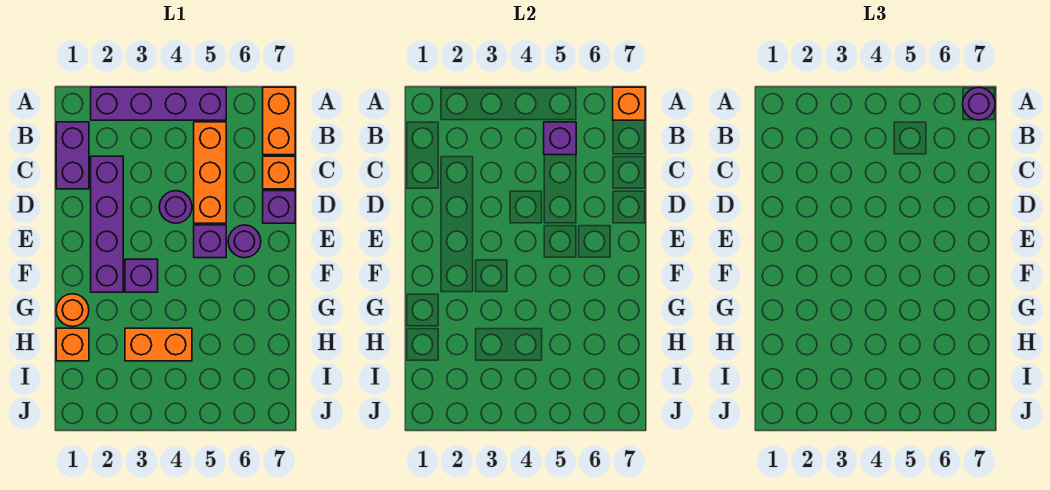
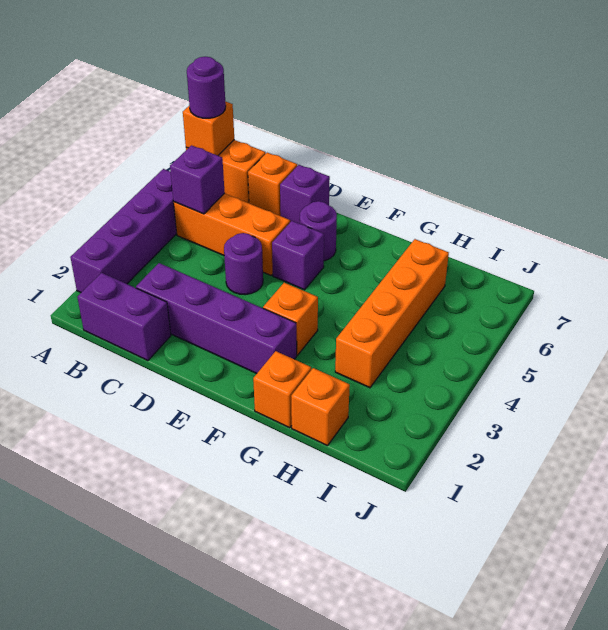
purple brick F3 level 1 -> orange brick F3 level 1
orange round brick G1 level 1 -> orange brick G1 level 1
orange brick H3:H4 level 1 -> orange brick H3:H6 level 1

